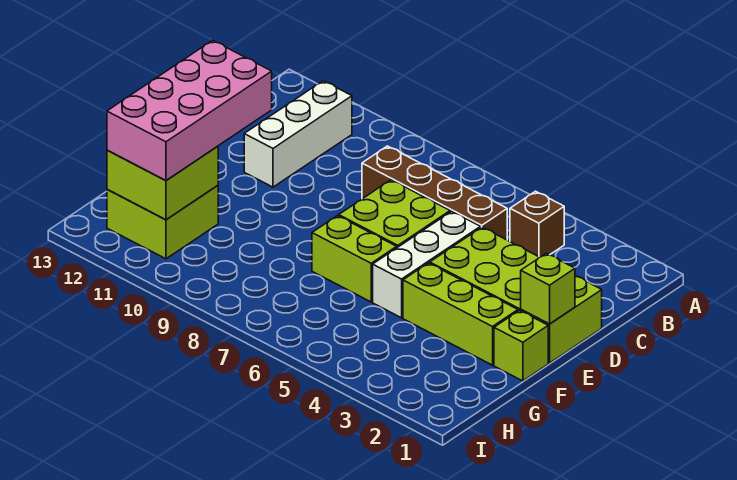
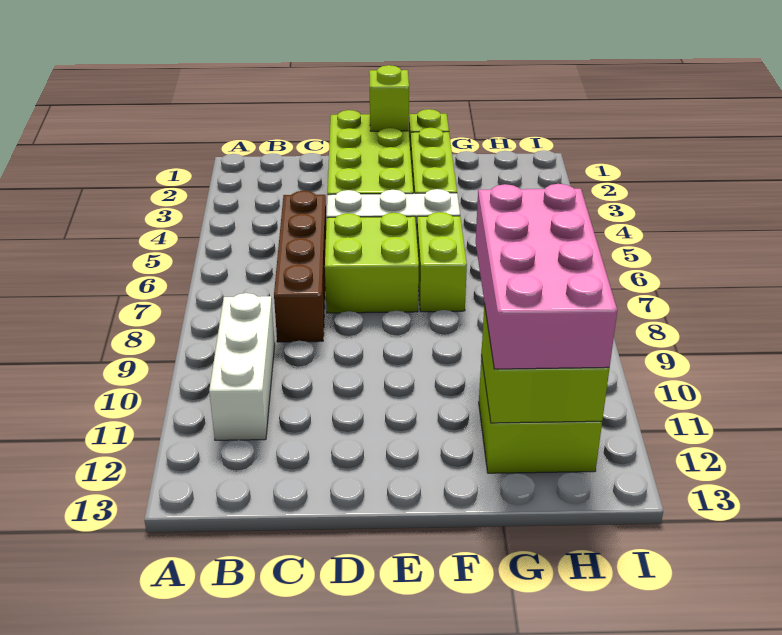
brown brick B4 level 1 -> none
white brick B11:D11 level 1 -> white brick B9:B11 level 1
pink brick E11:H12 level 3 -> pink brick G9:H12 level 3

